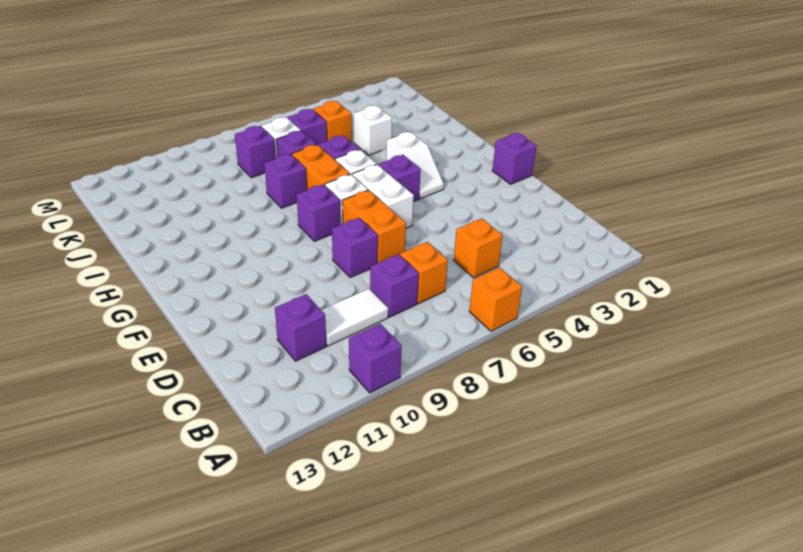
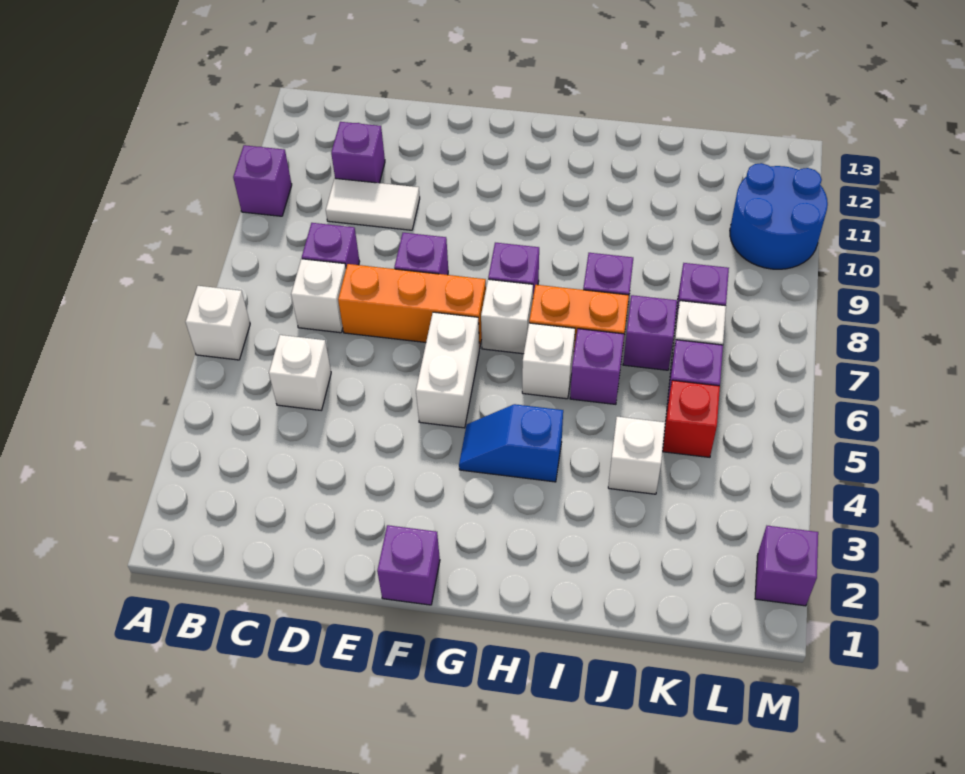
orange brick A6 level 1 -> white brick A6 level 1
orange brick C5 level 1 -> white brick C5 level 1
orange brick C7 level 1 -> white brick C7 level 1
white tile C9:C10 level 1 -> white tile C10:D10 level 1
orange brick E7:F7 level 1 -> orange brick D7:F7 level 1
white brick F6:G6 level 1 -> white brick F5:F6 level 1
white slope G4:H4 level 1 top H -> blue slope G4:H4 level 1 top H
purple brick G5 level 1 -> purple brick M2 level 1
orange brick K5 level 1 -> red brick K5 level 1
none -> blue round brick L10:M11 level 1

